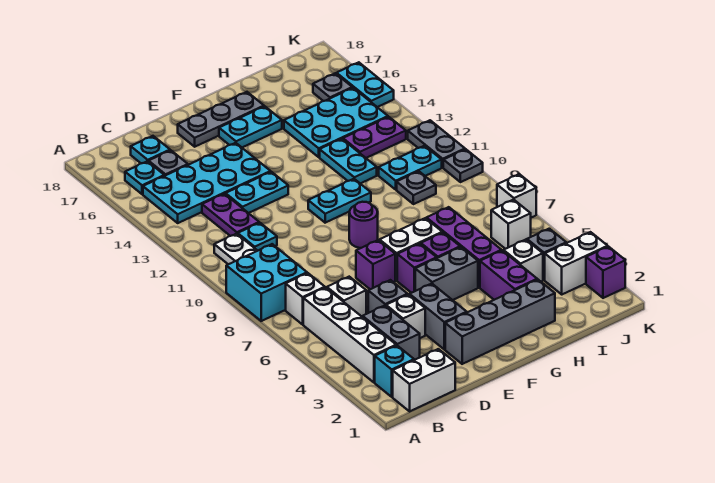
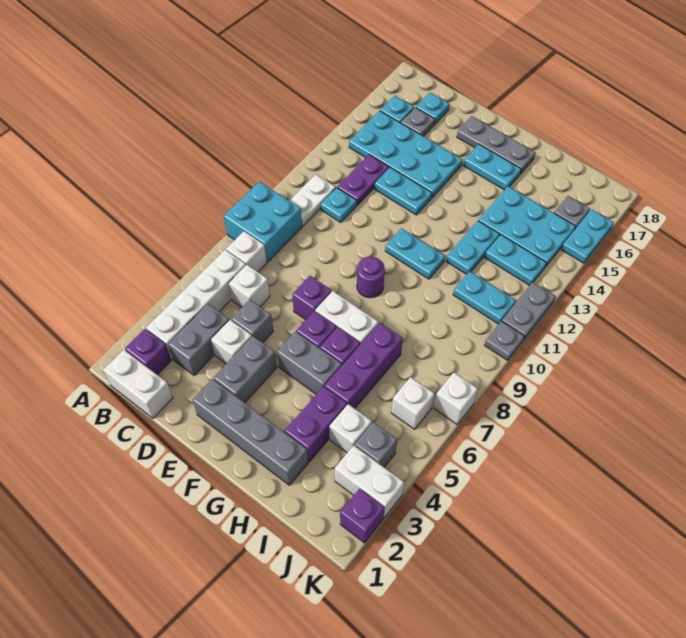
cyan brick B2 level 1 -> purple brick B2 level 1
grey plate I10 level 1 -> none
purple plate I13:J13 level 1 -> cyan plate I13:J13 level 1

